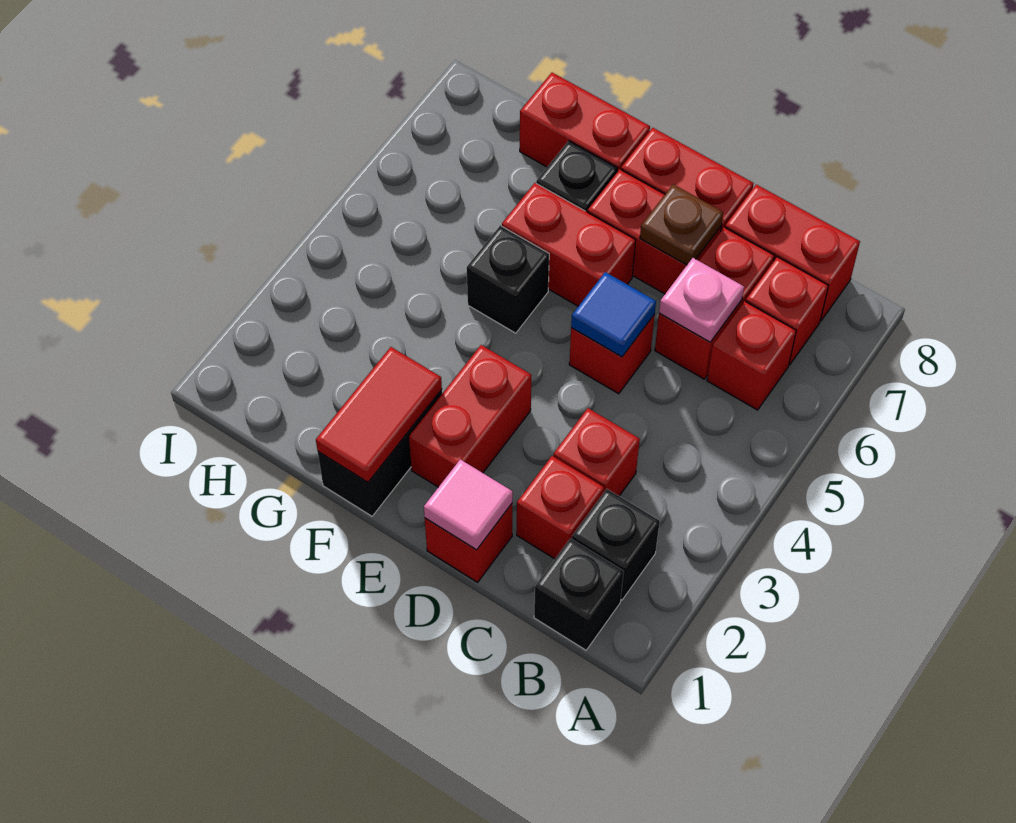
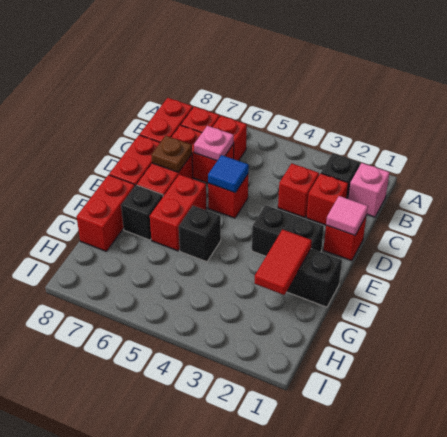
black brick B1 level 1 -> pink brick B1 level 1
red brick E2:E3 level 1 -> black brick E2:E3 level 1
red tile F1:F2 level 2 -> red tile F2:G2 level 2

